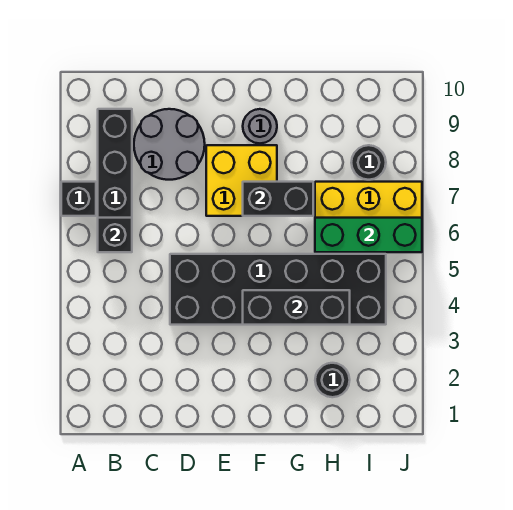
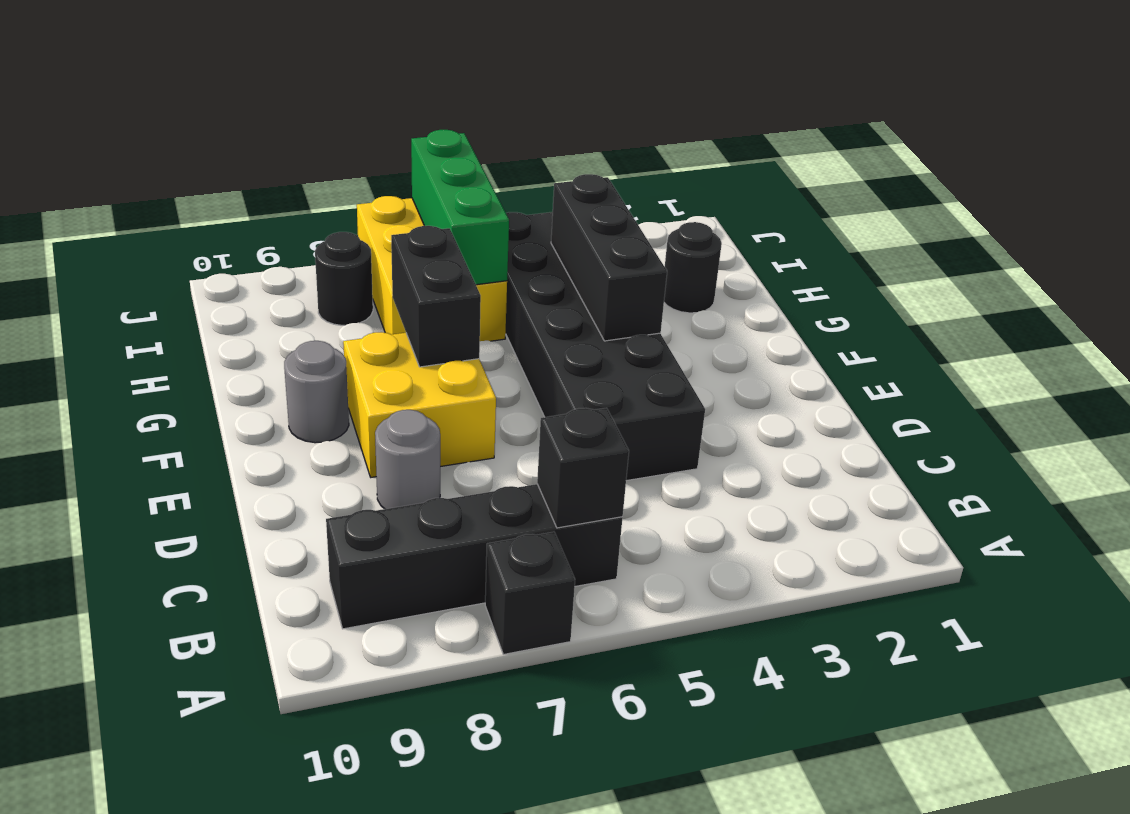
grey round brick C8:D9 level 1 -> grey round brick D8 level 1

